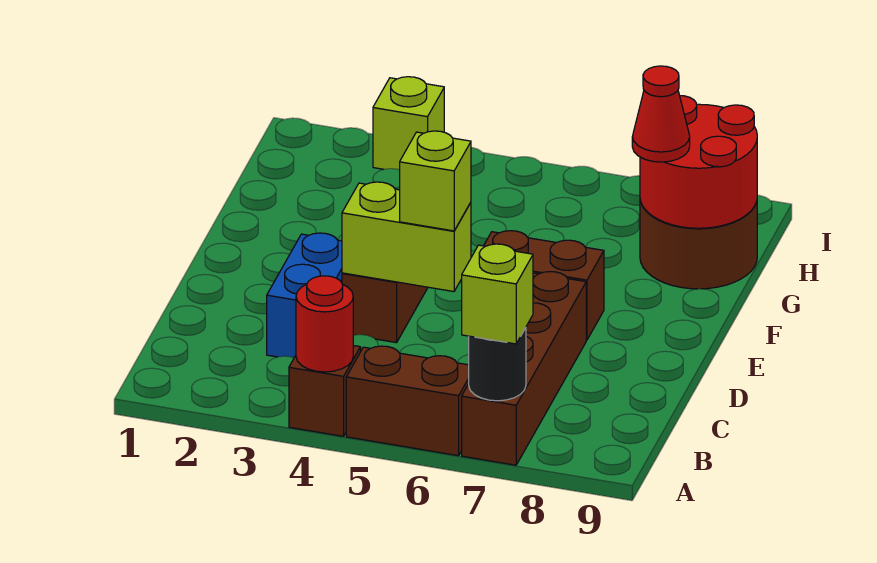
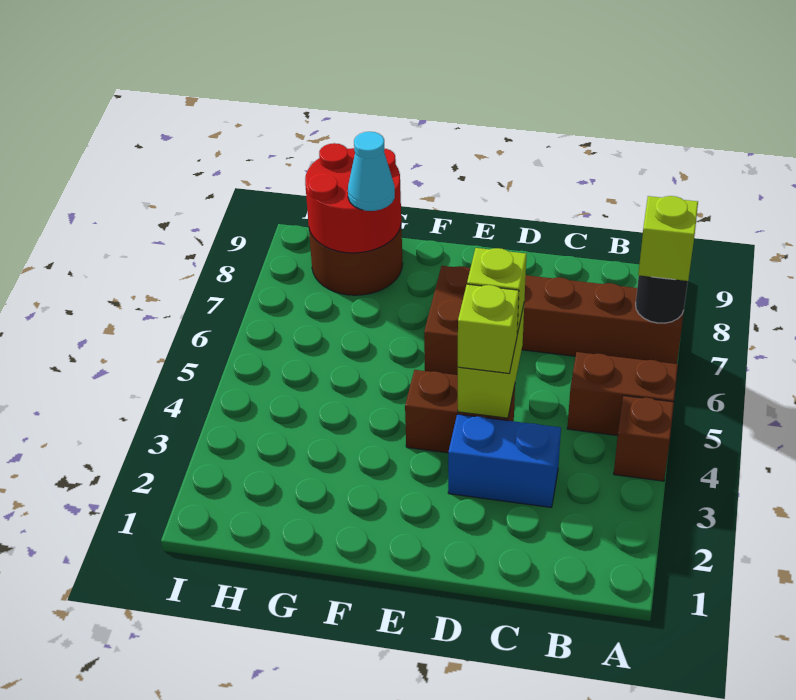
red round brick A4 level 2 -> none
brown brick A5:A6 level 1 -> brown brick A5:B5 level 1
red cone G8 level 3 -> cyan cone G8 level 3
lime brick I3 level 1 -> lime brick D4 level 3

